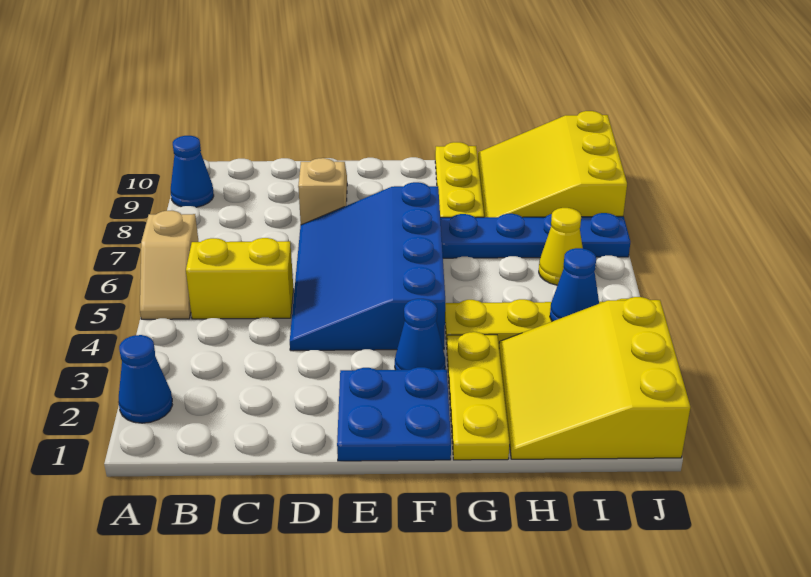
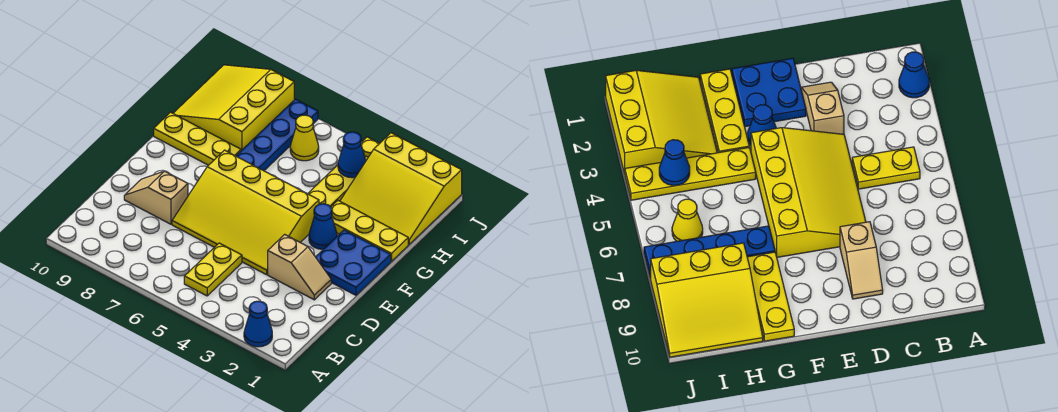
tan slope A5:A6 level 1 top 6 -> tan slope D2:D3 level 1 top 3
blue cone A9 level 1 -> none
yellow brick B5:C5 level 1 -> yellow plate B5:C5 level 1
blue slope D4:F7 level 1 top F -> yellow slope D4:F7 level 1 top F
yellow slope H8:J10 level 1 top J -> yellow slope H8:J10 level 1 top 8

